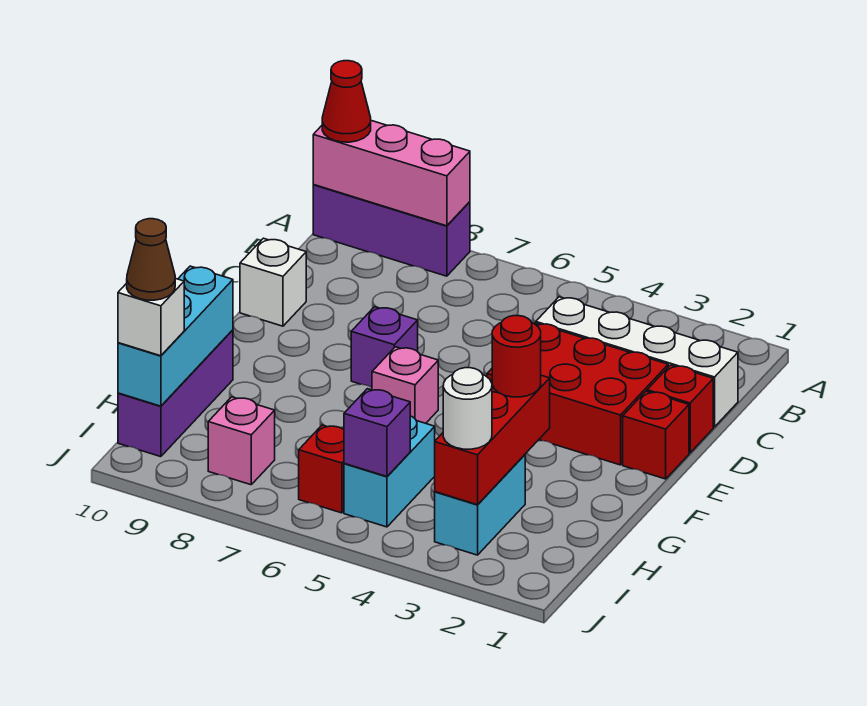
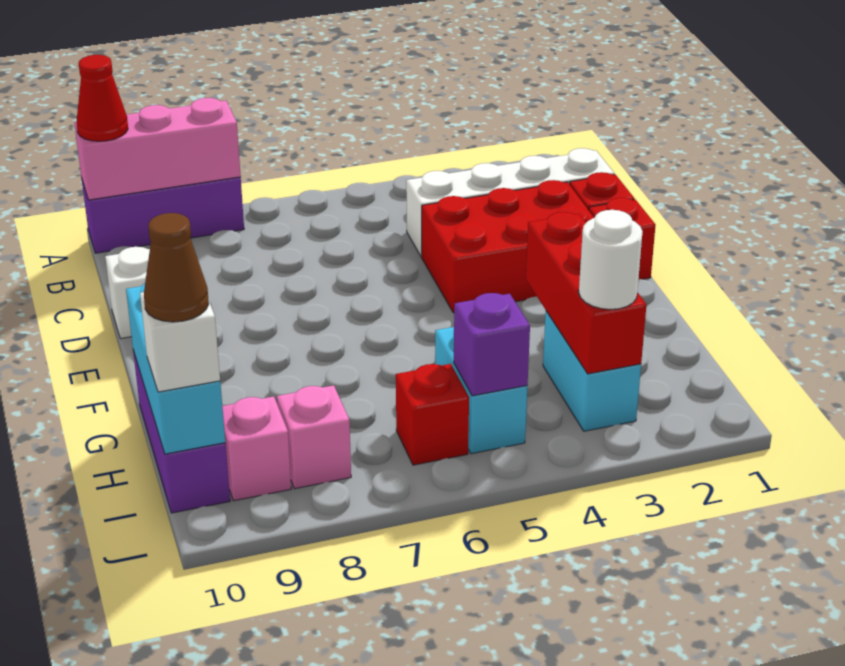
purple brick E7 level 1 -> none
pink brick F6 level 1 -> pink brick I9 level 1
red round brick G3 level 3 -> none

